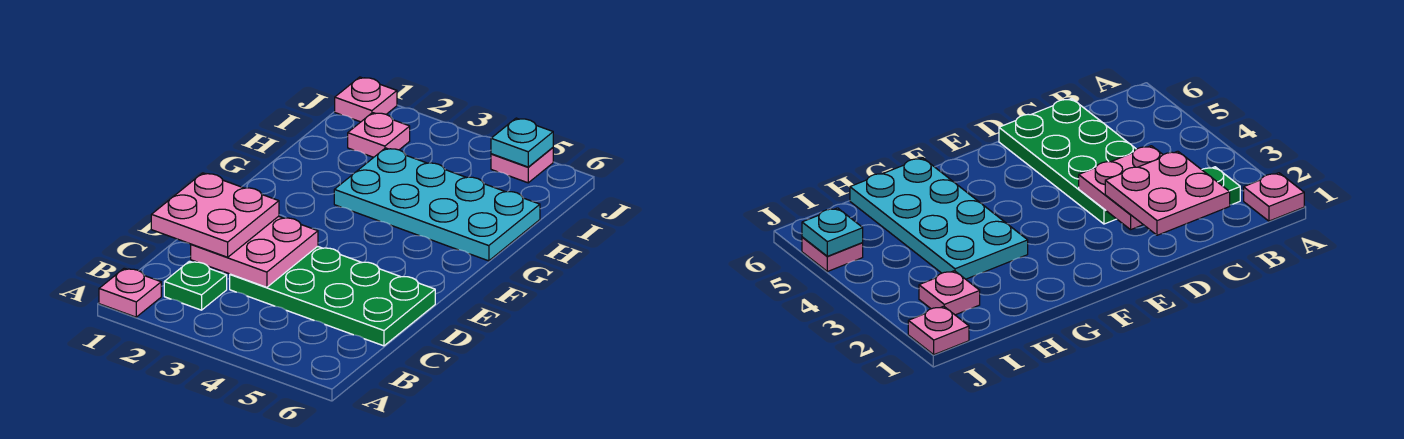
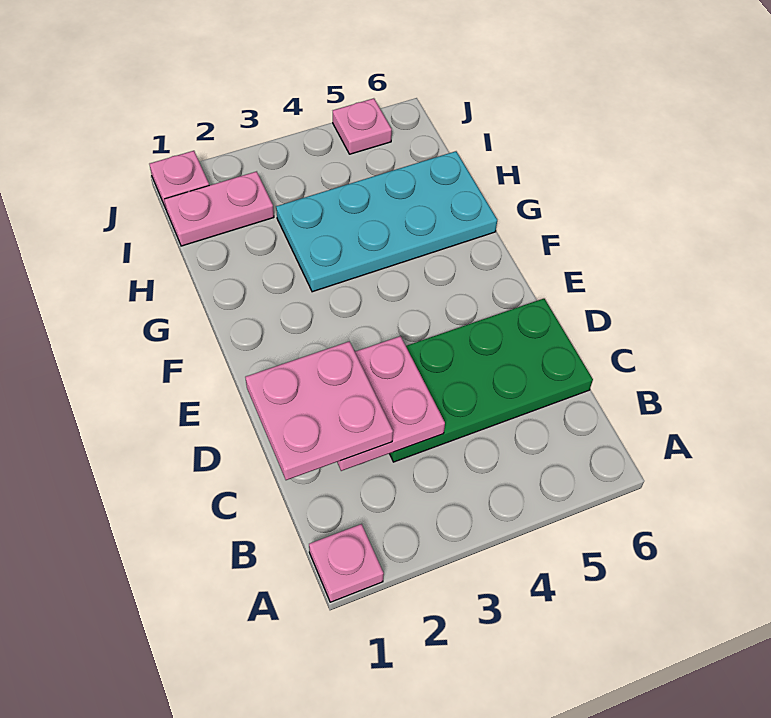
green plate B2 level 1 -> none
pink plate I2 level 1 -> pink plate I1:I2 level 1
cyan plate J5 level 2 -> none

